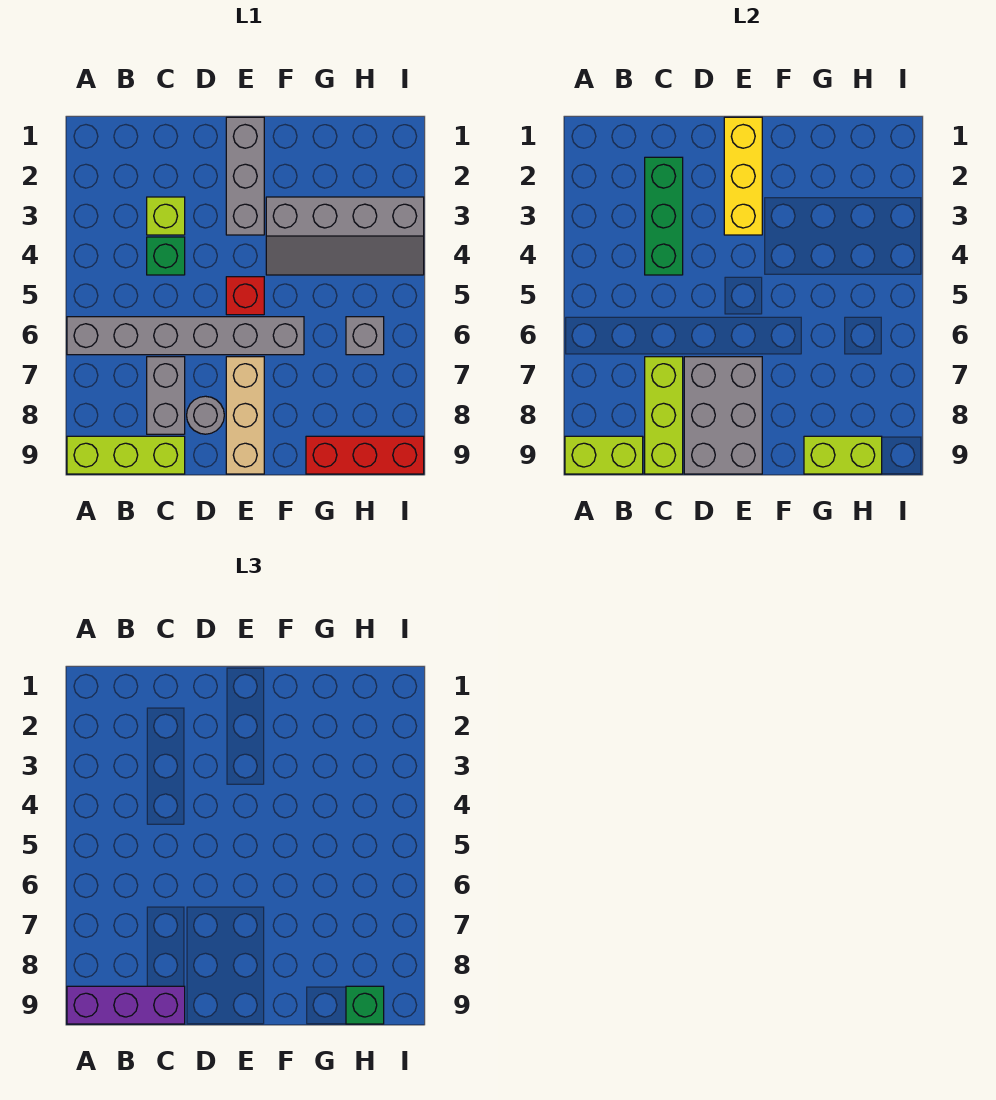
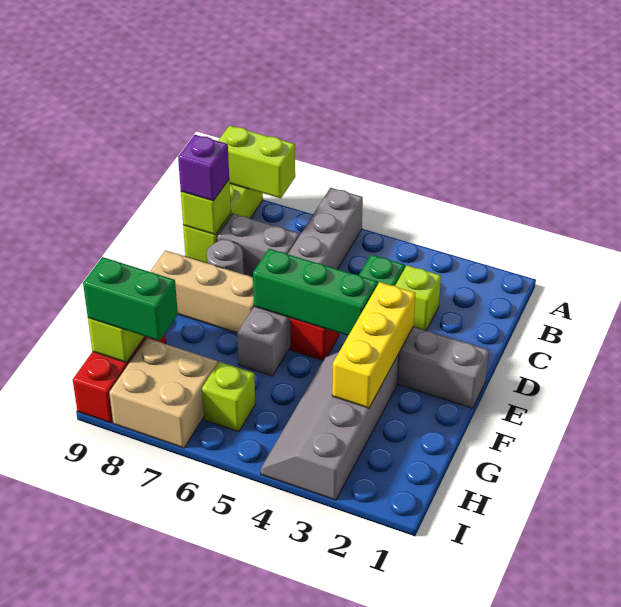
lime brick A9:B9 level 2 -> lime brick A8:A9 level 2
purple brick A9:C9 level 3 -> purple brick C9 level 3
green brick C2:C4 level 2 -> green brick E4:E6 level 2
lime brick C7:C9 level 2 -> lime brick C9 level 2
grey brick D7:E9 level 2 -> none
yellow brick E1:E3 level 2 -> yellow brick E3:G3 level 2
grey brick H6 level 1 -> lime brick H6 level 1
none -> tan brick H7:I8 level 1
green brick H9 level 3 -> green brick H8:H9 level 3

